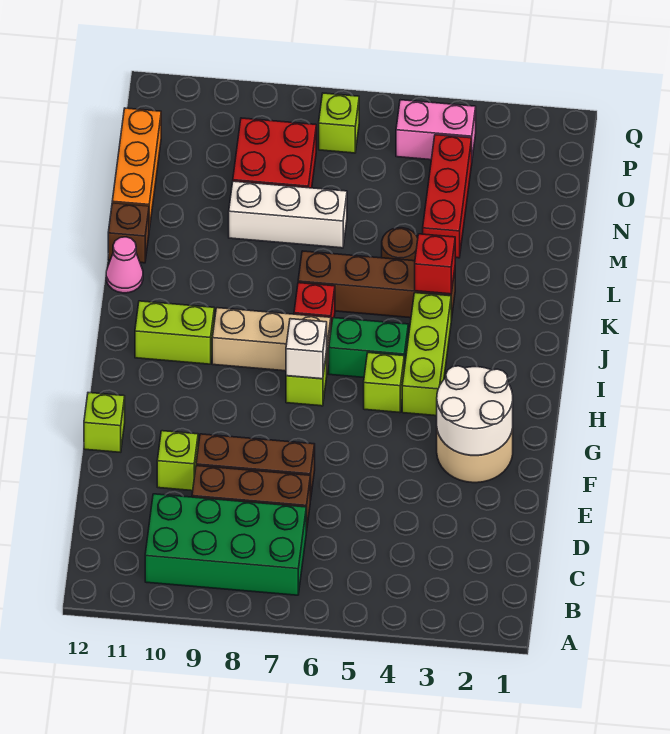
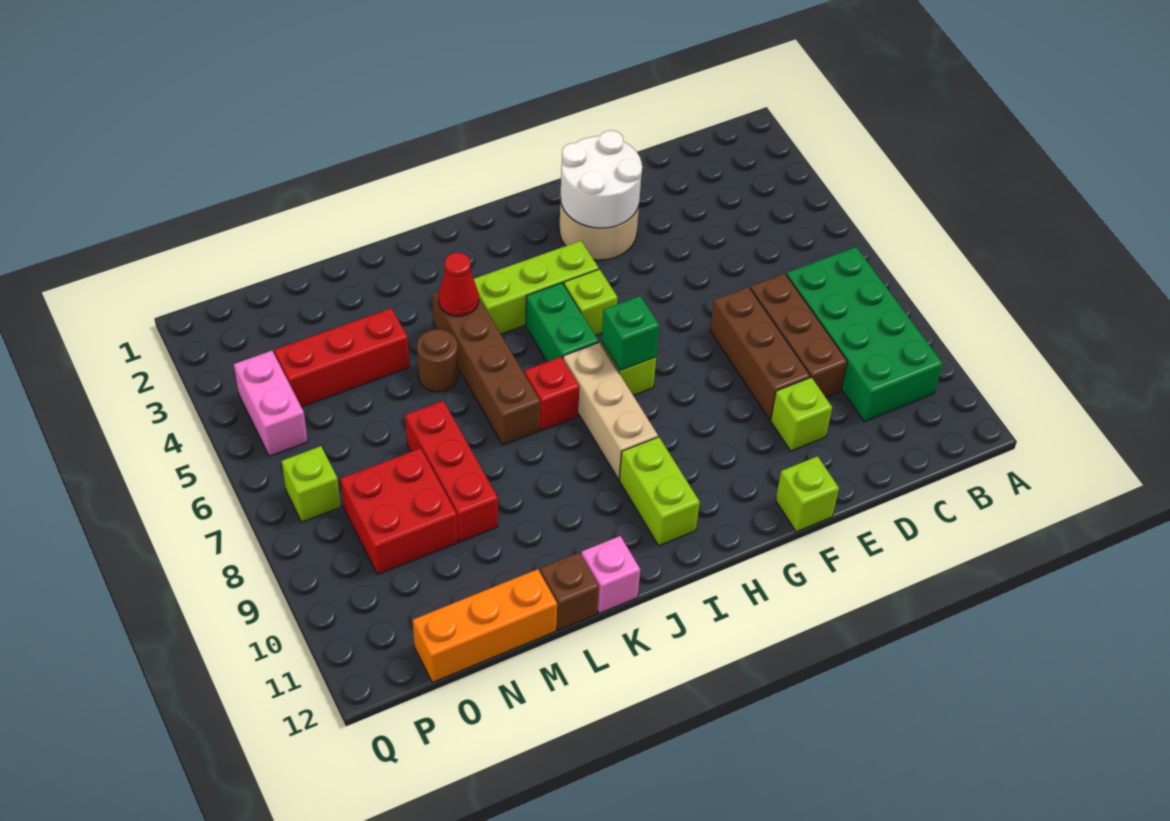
white brick H7 level 2 -> green brick H7 level 2
red brick K4 level 2 -> red cone K4 level 2
pink cone K12 level 1 -> pink brick K12 level 1
white brick M7:M9 level 1 -> red brick M7:M9 level 1

